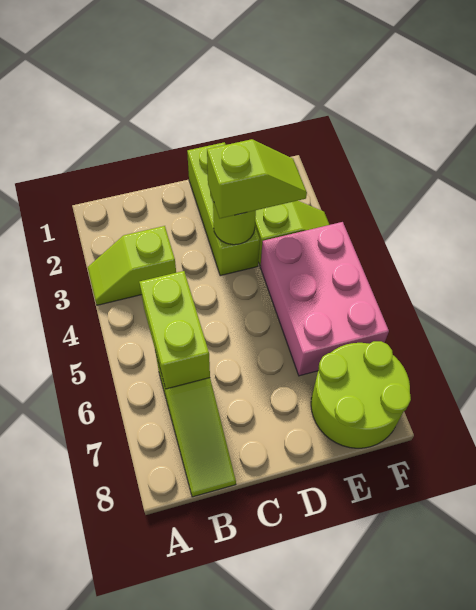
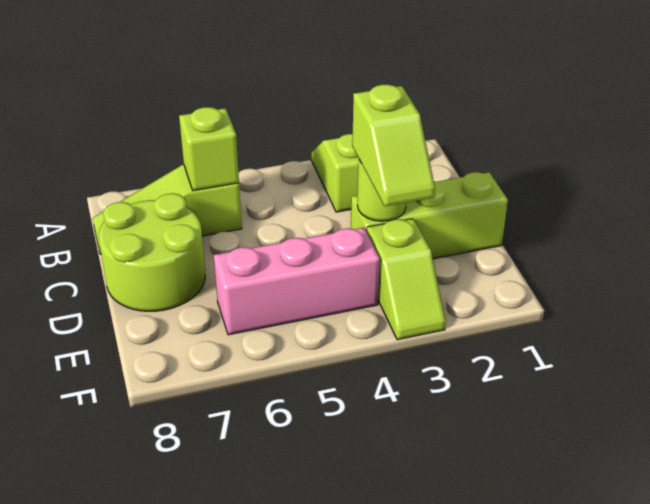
lime brick B5:B6 level 2 -> lime brick B6 level 2
pink brick E4:F6 level 1 -> pink brick E4:E6 level 1
lime round brick E7:F8 level 1 -> lime round brick C7:D8 level 1

